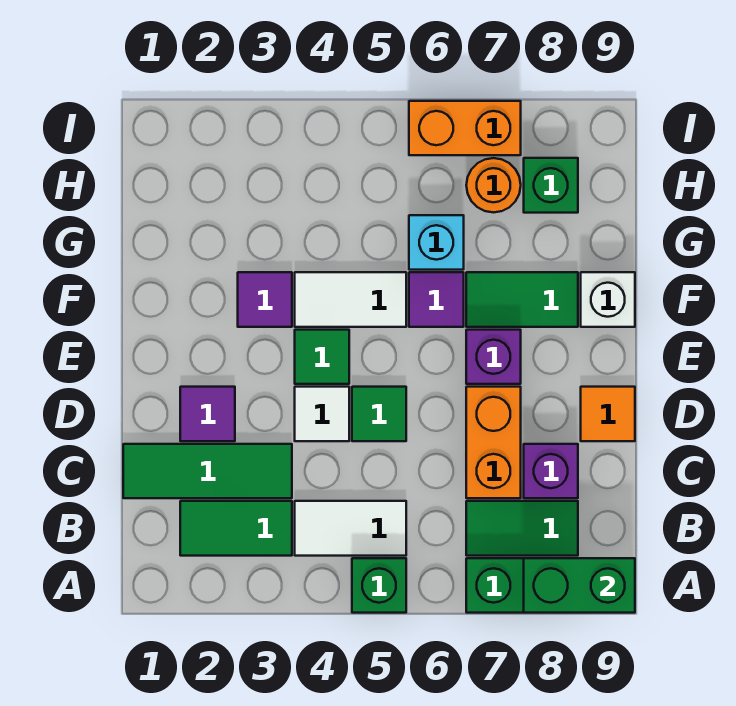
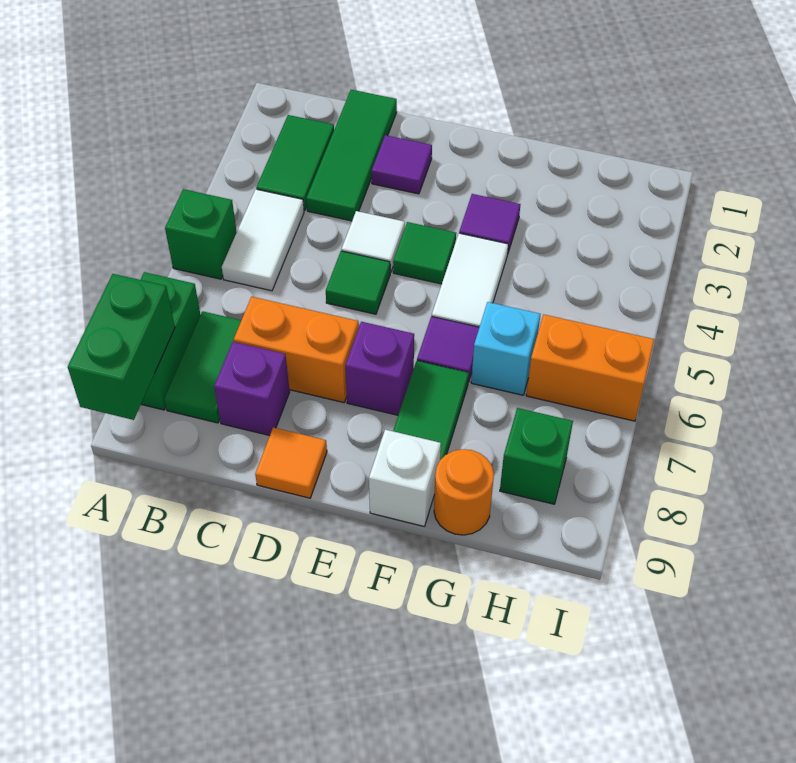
orange round brick H7 level 1 -> orange round brick G9 level 1
orange brick I6:I7 level 1 -> orange brick H6:I6 level 1

